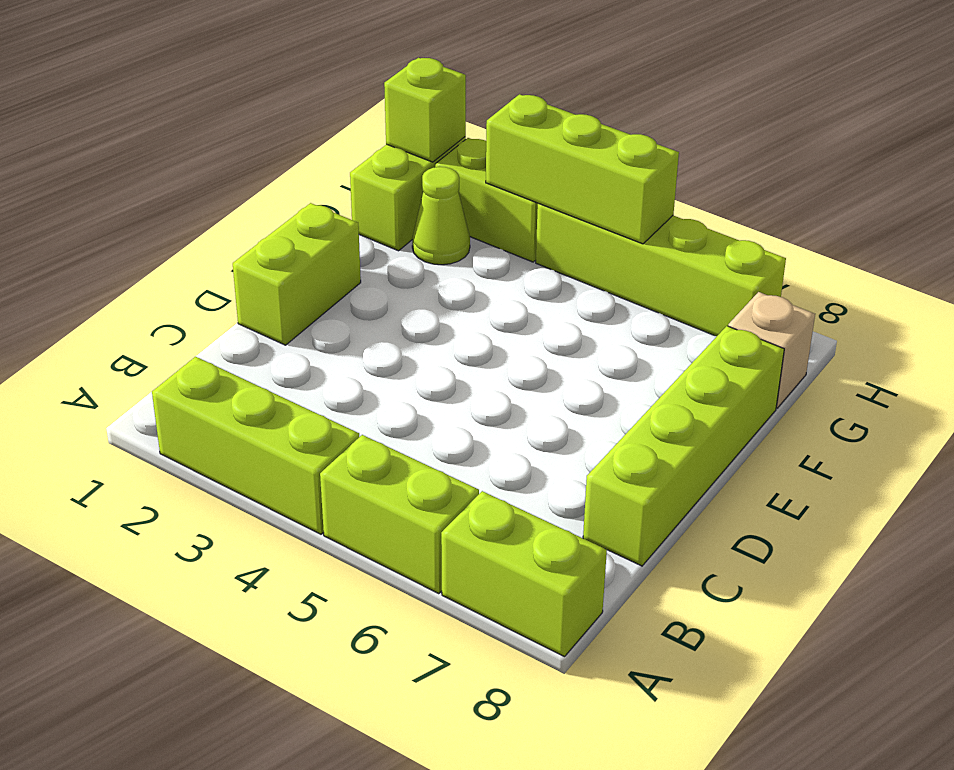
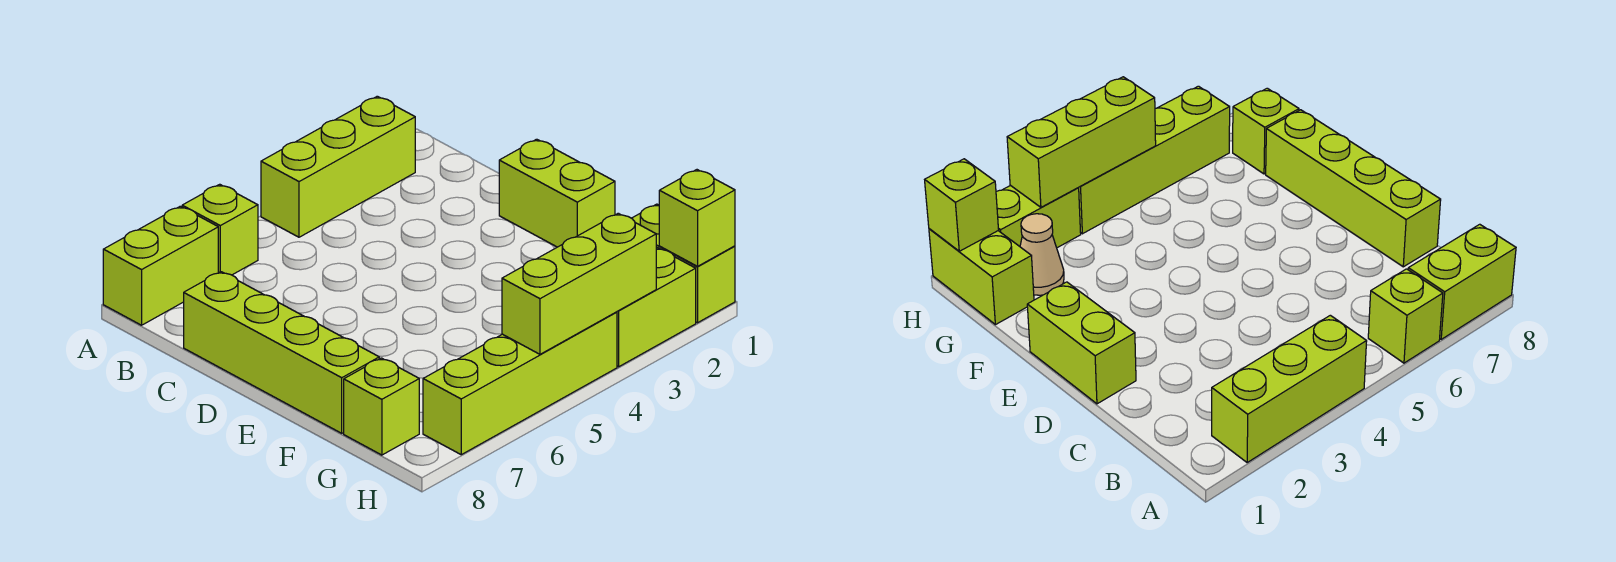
lime brick A5:A6 level 1 -> lime brick A6 level 1
lime cone G2 level 1 -> tan cone G2 level 1
tan brick G8 level 1 -> lime brick G8 level 1

